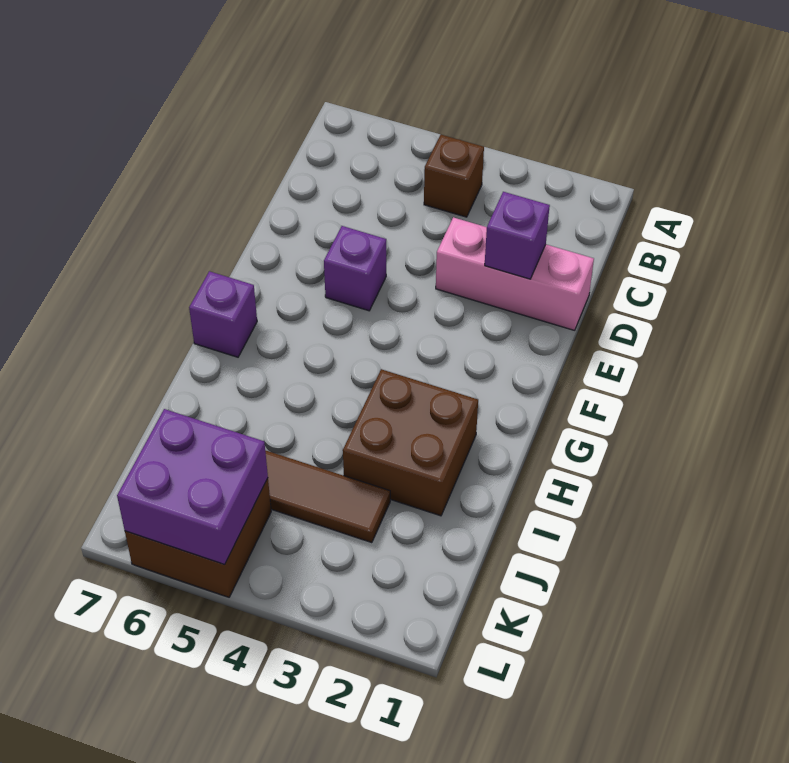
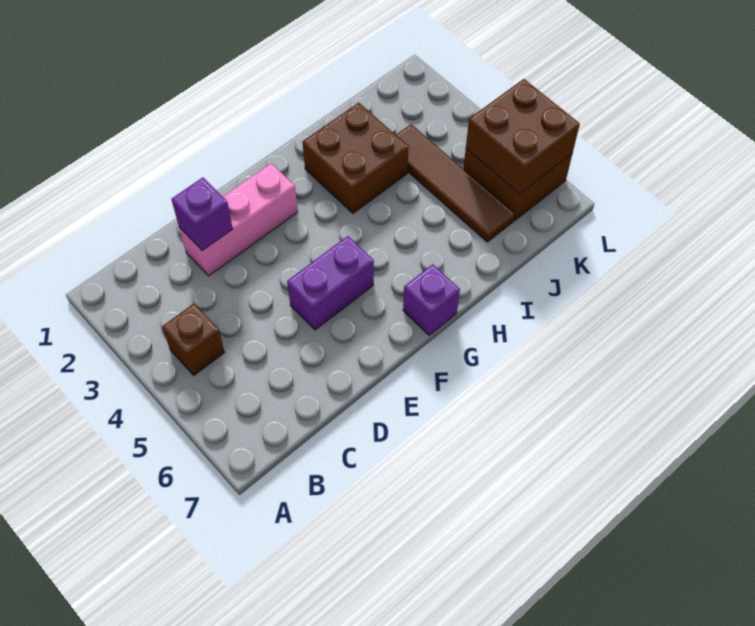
pink brick D1:D3 level 1 -> pink brick D2:F2 level 1
purple brick E5 level 1 -> purple brick E5:F5 level 1
purple brick K5:L6 level 2 -> brown brick K5:L6 level 2

